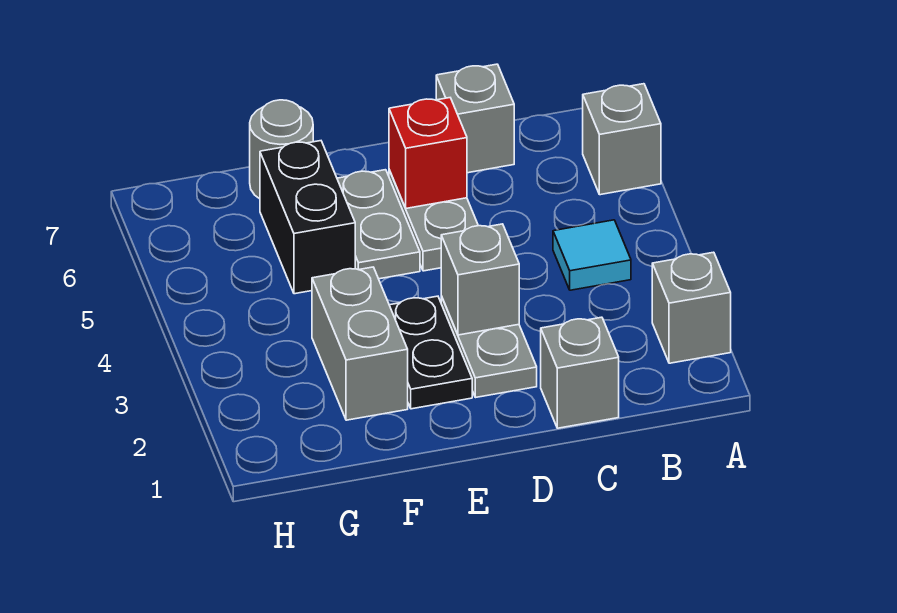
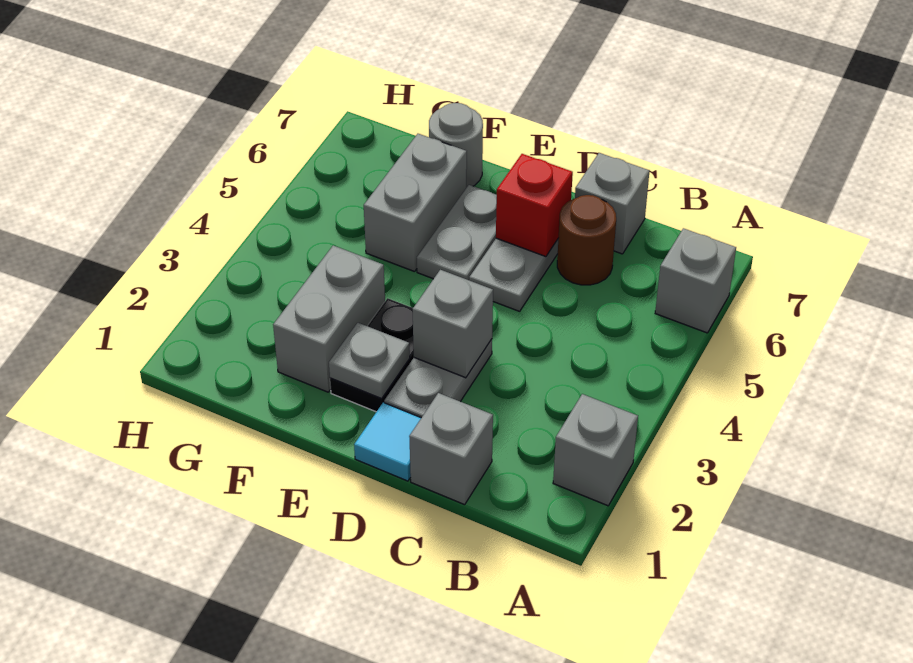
cyan tile B4 level 1 -> cyan tile D1 level 1
none -> brown round brick C6 level 1
none -> grey plate E2 level 2
black brick F5:F6 level 1 -> grey brick F5:F6 level 1

